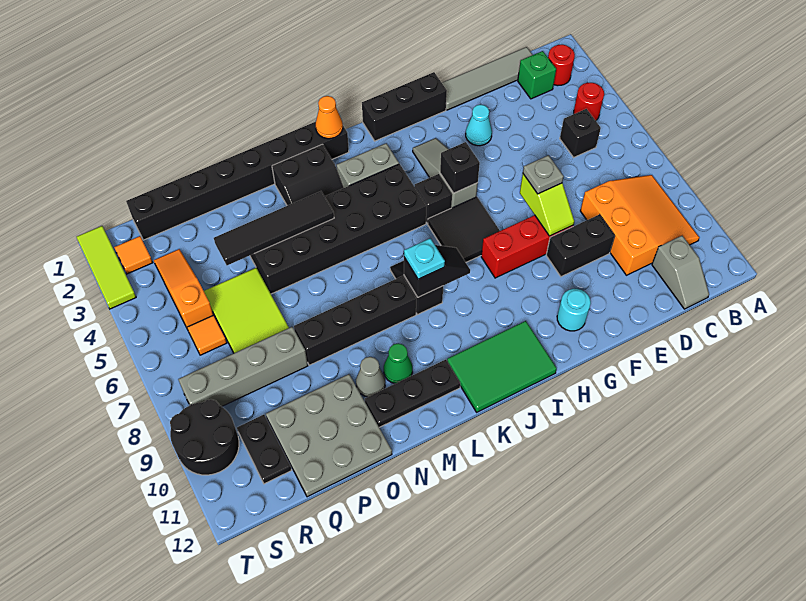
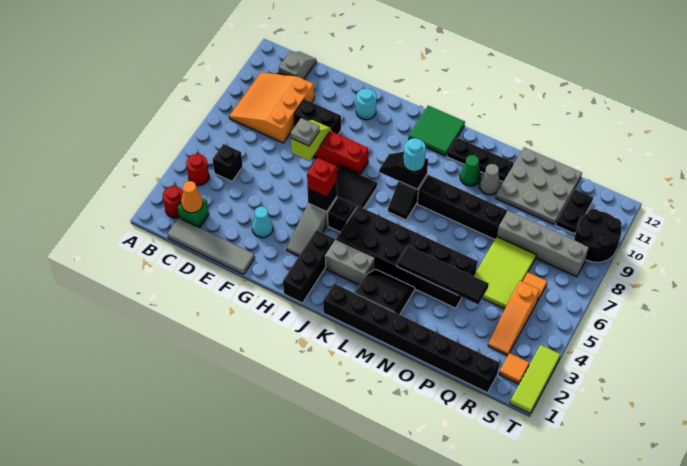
black brick G1:I1 level 1 -> black brick I1:I3 level 1
none -> red brick H5 level 3
green tile I11:K12 level 1 -> green tile J11:K12 level 1
orange cone K1 level 2 -> orange cone C2 level 2
cyan plate K8 level 3 -> cyan round brick K8 level 3

